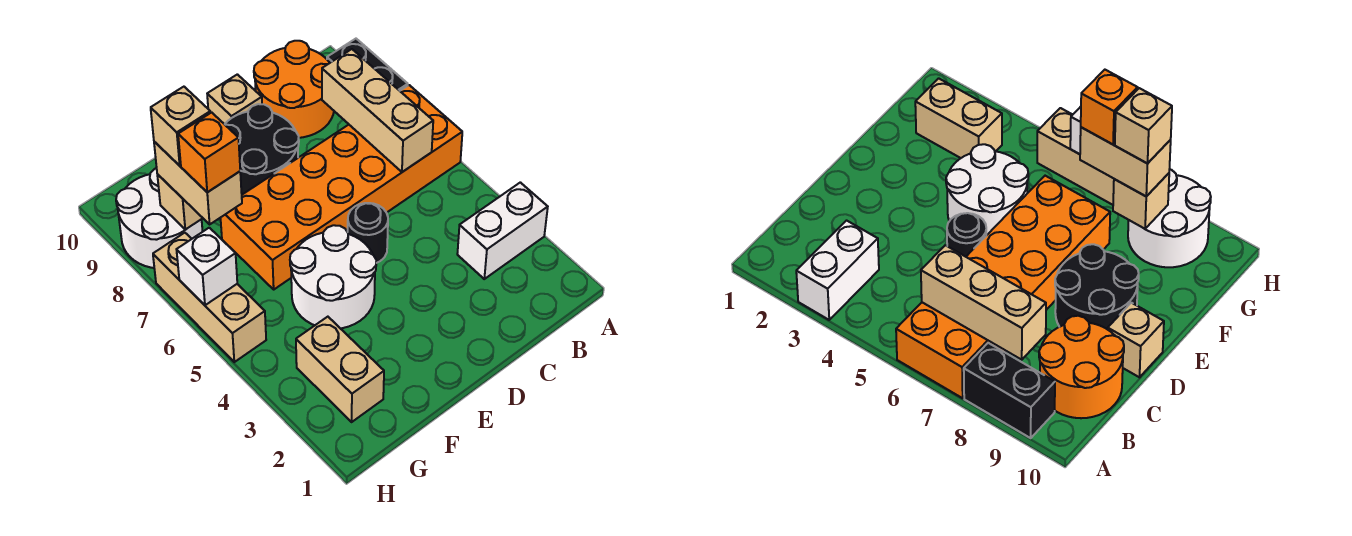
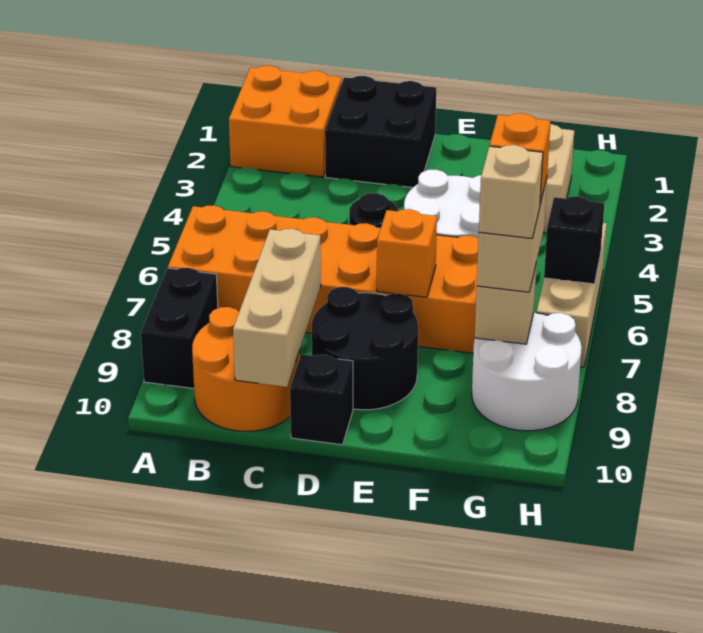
none -> orange brick A1:B2 level 1
white brick A3:B3 level 1 -> none
tan brick B6:B8 level 2 -> tan brick C8:C10 level 2
none -> black brick C1:D2 level 1
tan brick D10 level 1 -> black brick D10 level 1
none -> orange brick E7 level 2
white brick H6 level 2 -> black brick H6 level 2

